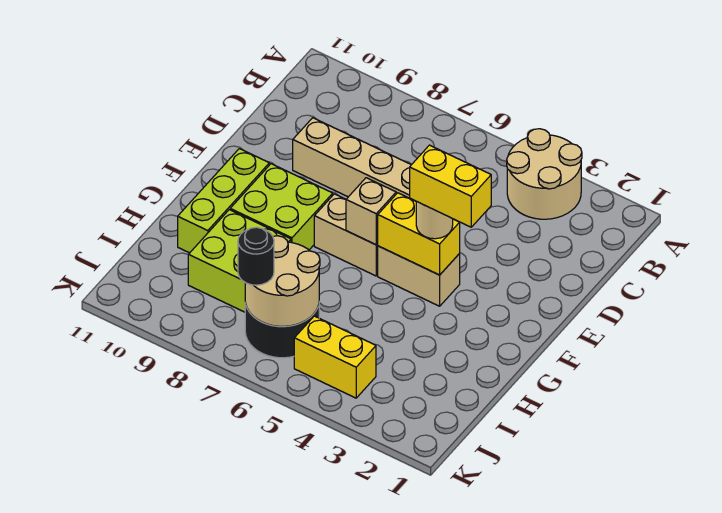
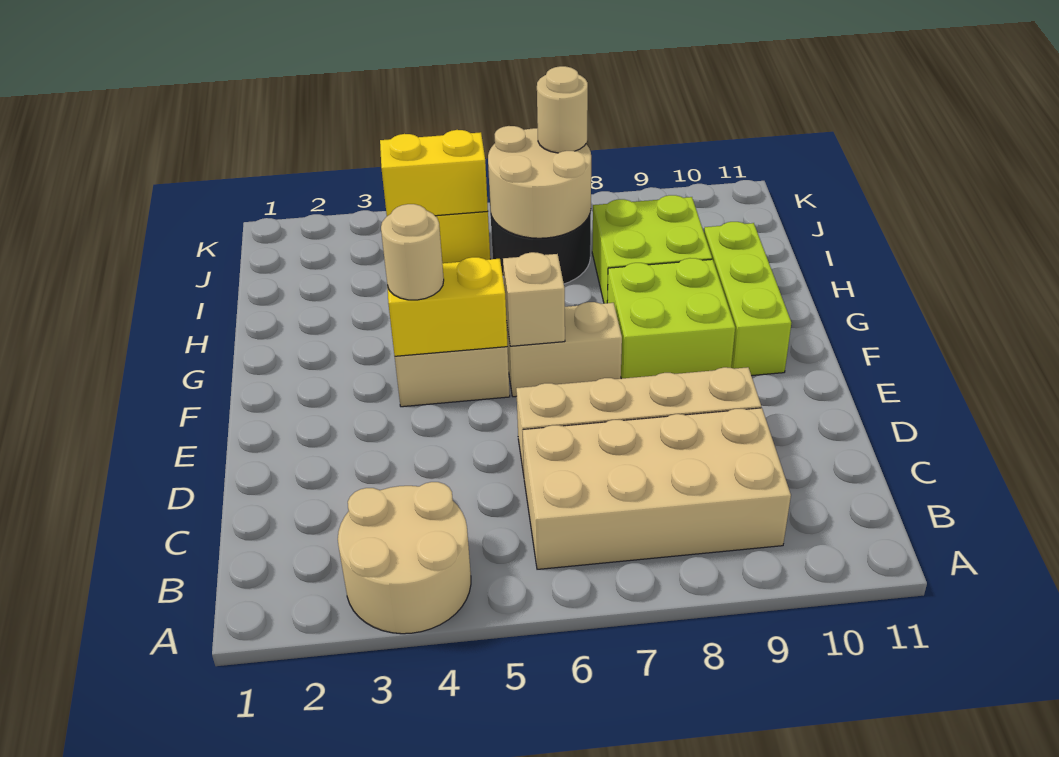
none -> tan brick B6:C9 level 1
yellow brick F3:F4 level 4 -> yellow brick J4:J5 level 2
black round brick J7 level 3 -> tan round brick J7 level 3

